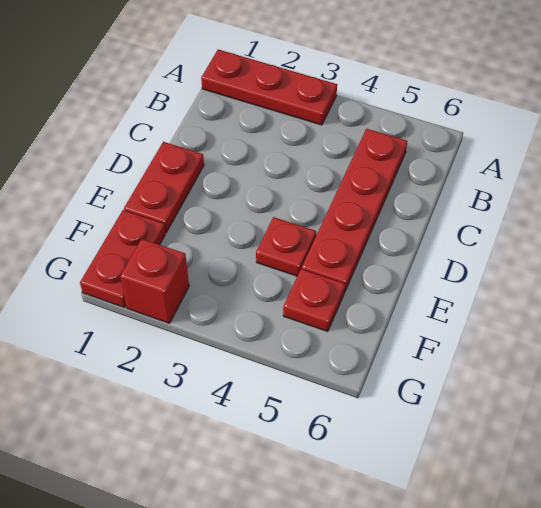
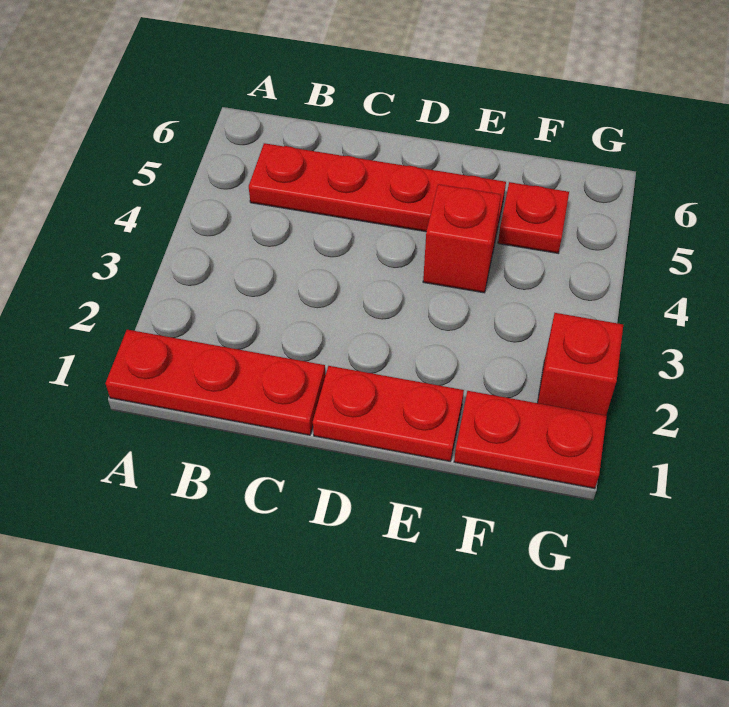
red plate A1:A3 level 1 -> red plate A1:C1 level 1
red plate E4 level 1 -> red brick E4 level 1

